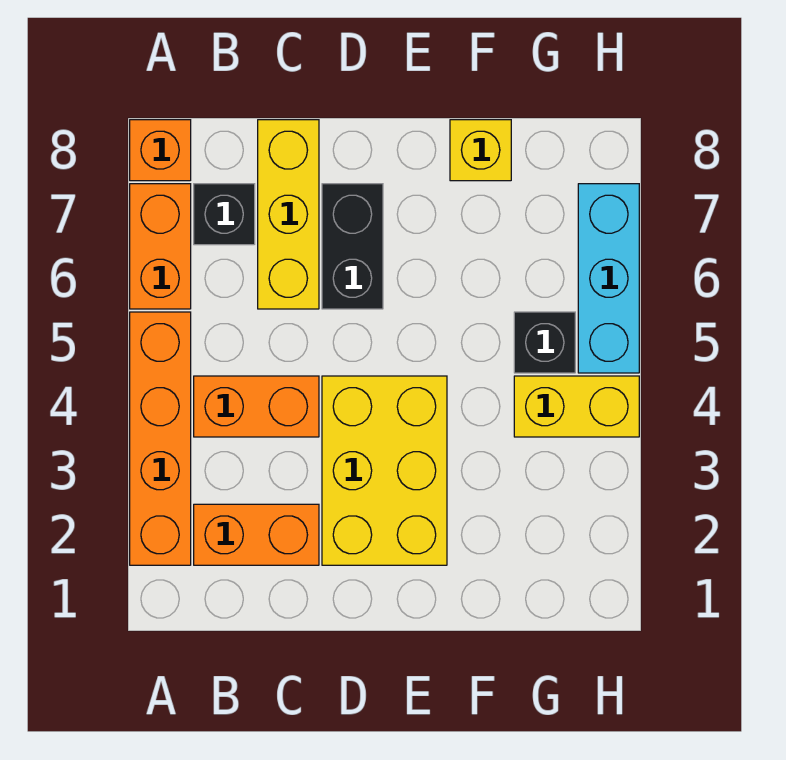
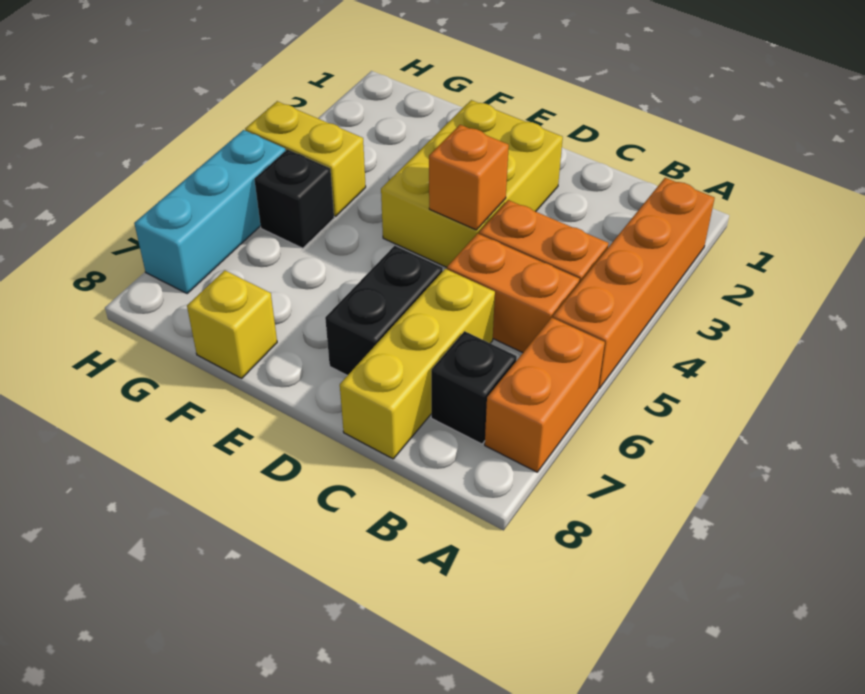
orange brick A8 level 1 -> orange brick D4 level 2
orange brick B2:C2 level 1 -> orange brick B5:C5 level 1

